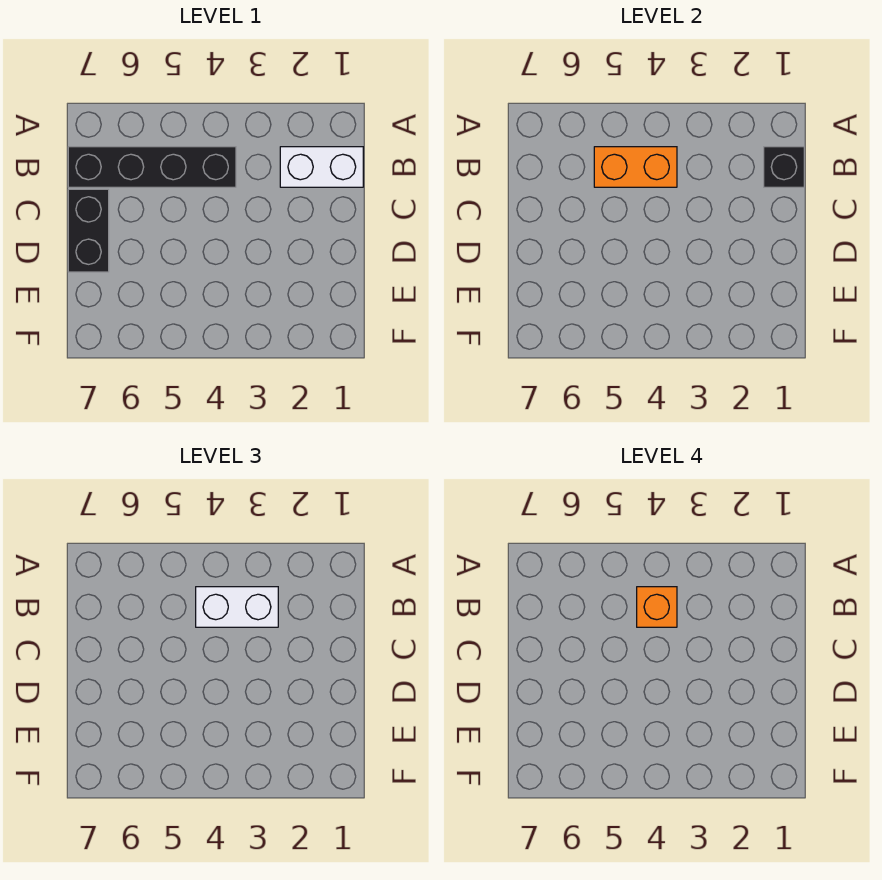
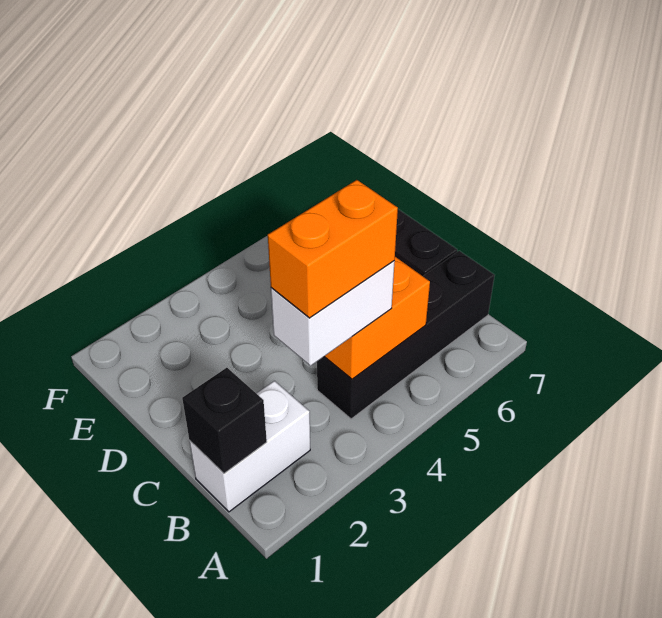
orange brick B4 level 4 -> orange brick B3:B4 level 4

